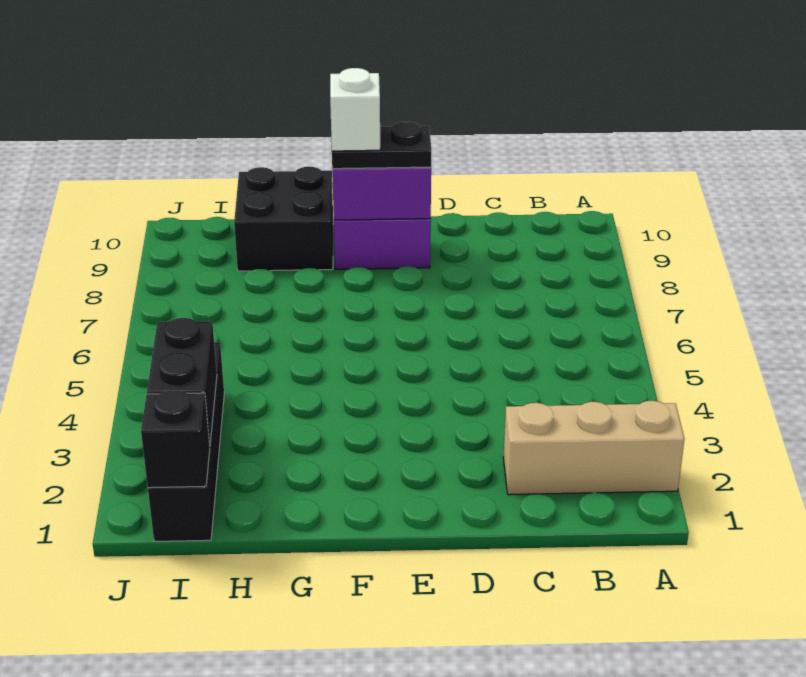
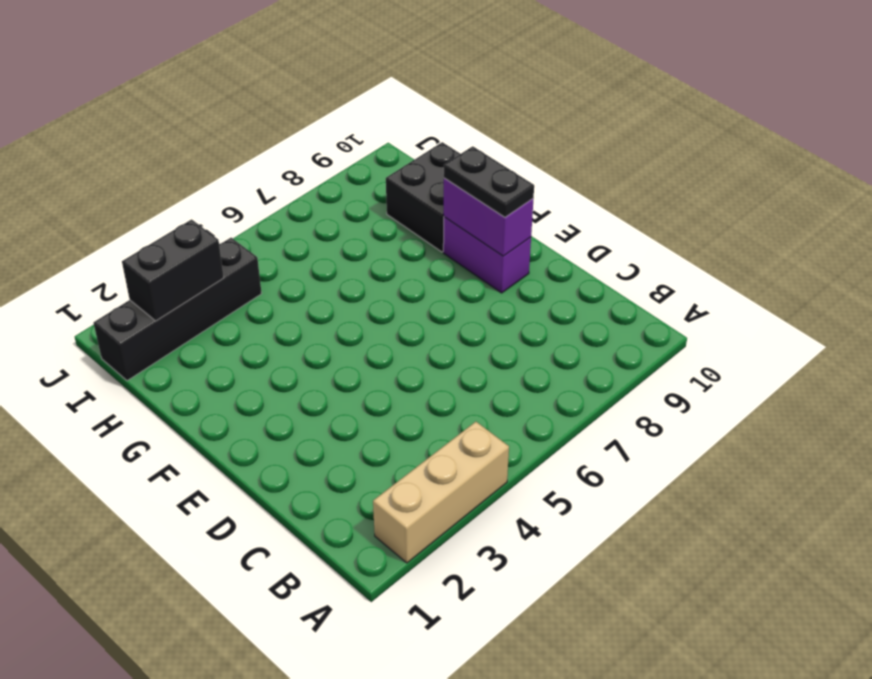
tan brick A2:C2 level 1 -> tan brick A2:A4 level 1
white brick F9 level 4 -> none
black brick I1 level 2 -> none

